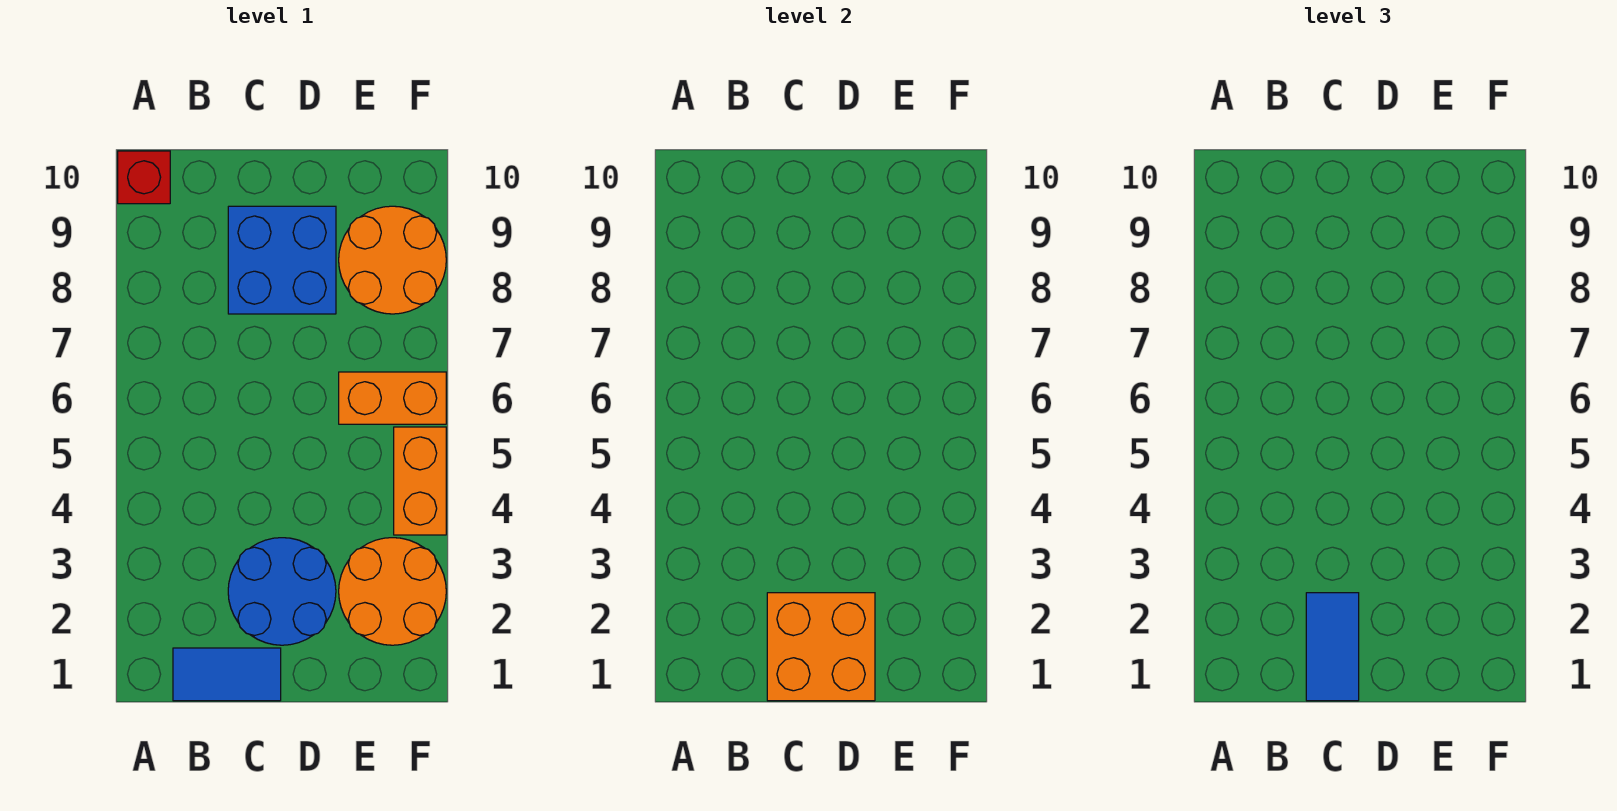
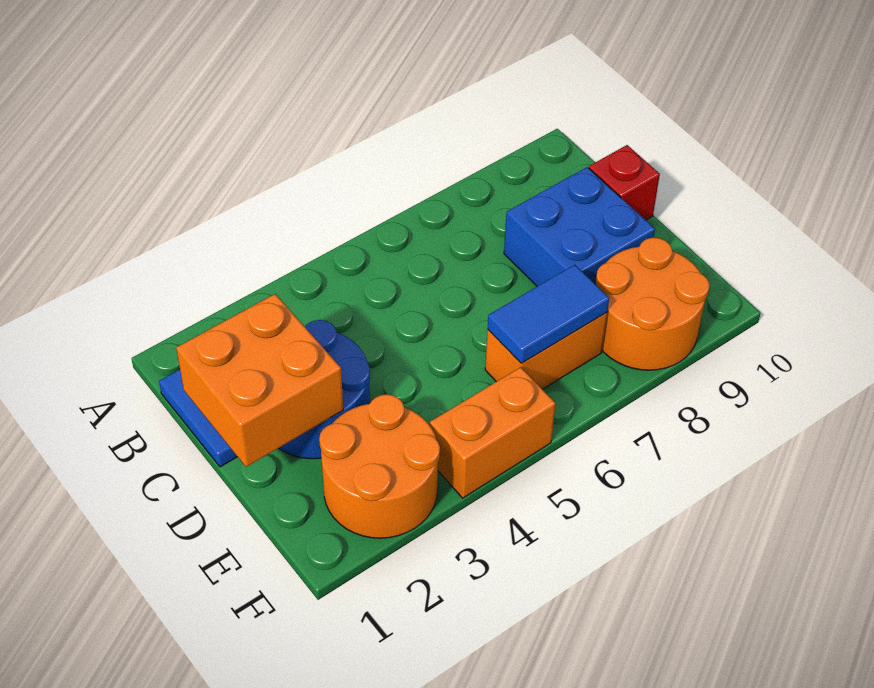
red brick A10 level 1 -> red brick C10 level 1
blue tile C1:C2 level 3 -> blue tile E6:E7 level 2
orange brick E6:F6 level 1 -> orange brick E6:E7 level 1

